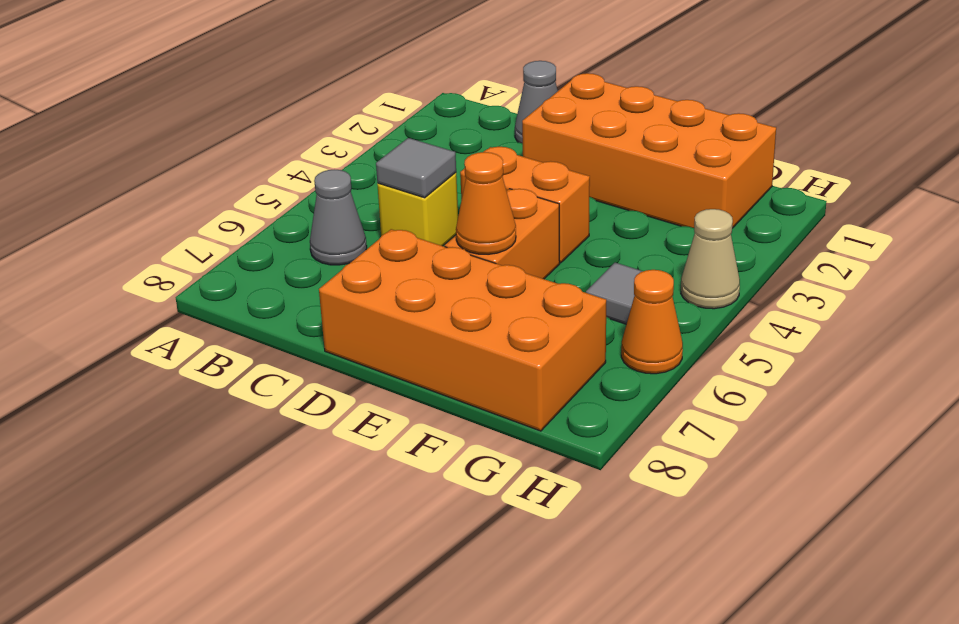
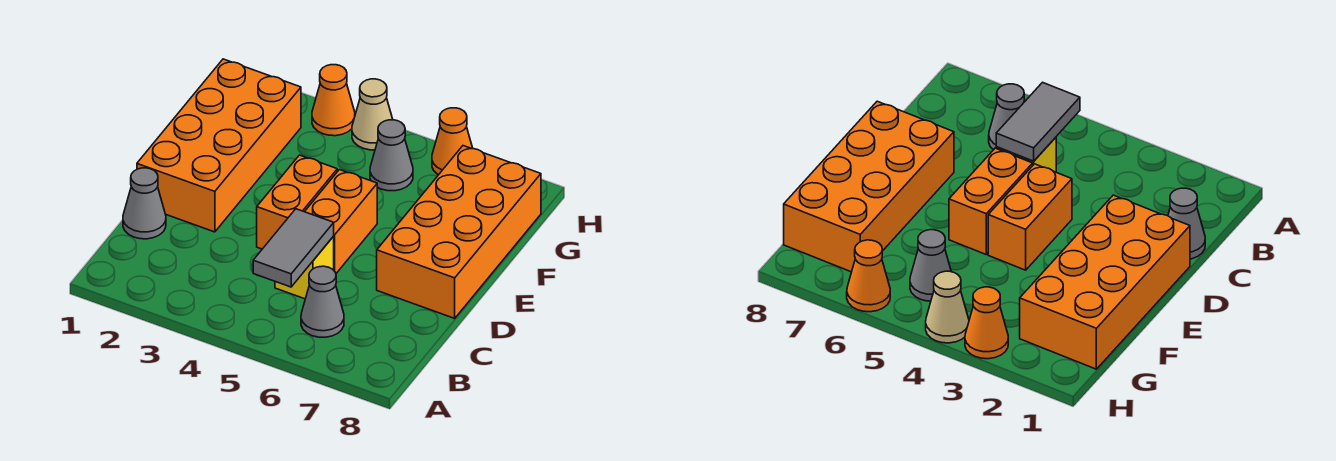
grey tile C5 level 2 -> grey tile B5:C5 level 2
orange brick E5:E6 level 1 -> orange brick D5:E5 level 1
orange cone E6 level 2 -> orange cone H3 level 1
grey tile G5 level 1 -> grey cone G5 level 1

